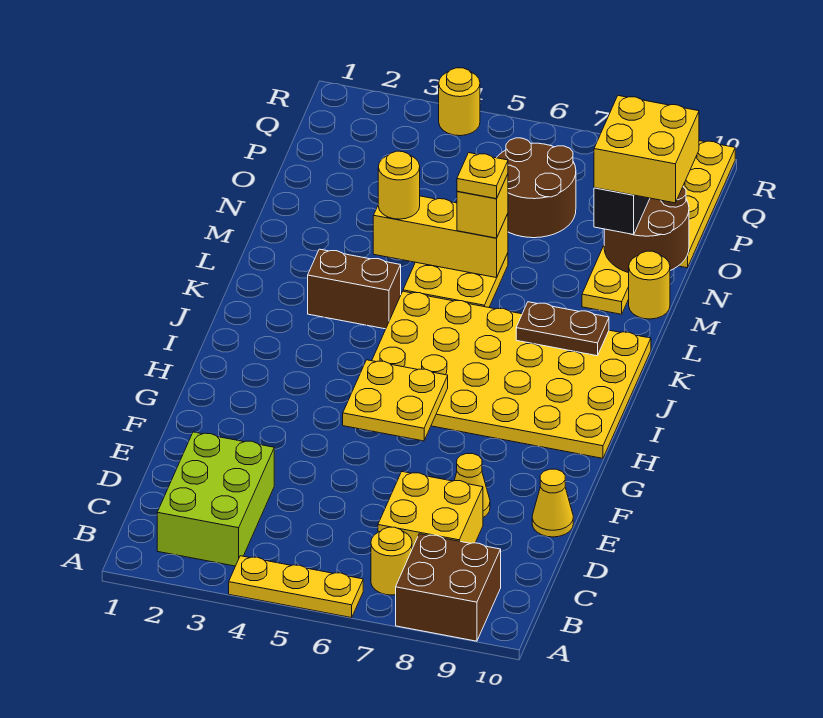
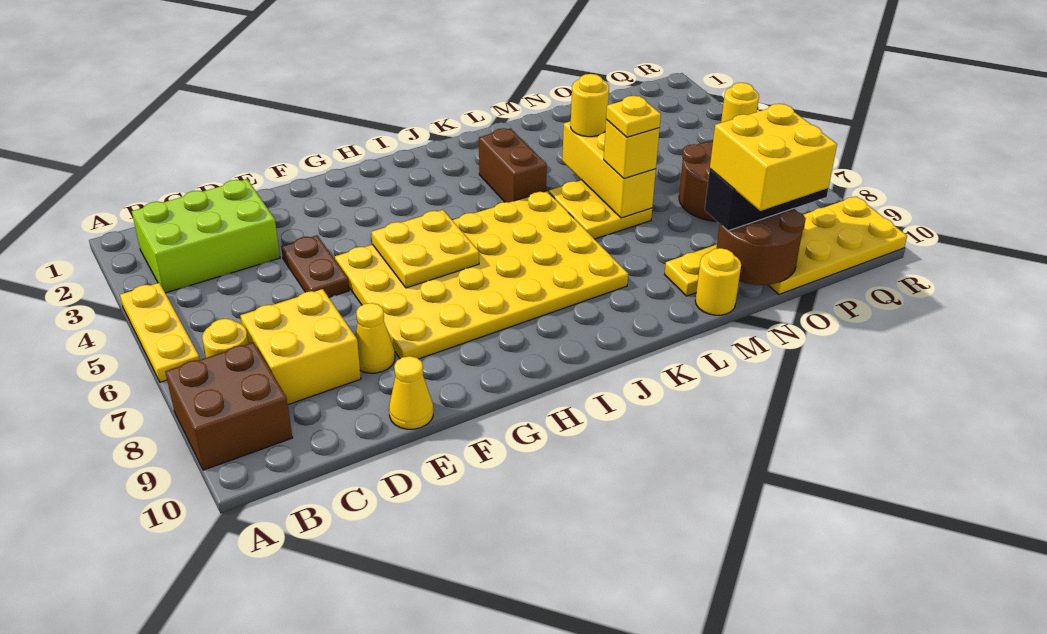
yellow plate H5:K10 level 1 -> yellow plate F5:K8 level 1
brown plate K8:K9 level 2 -> brown plate E4:E5 level 1

